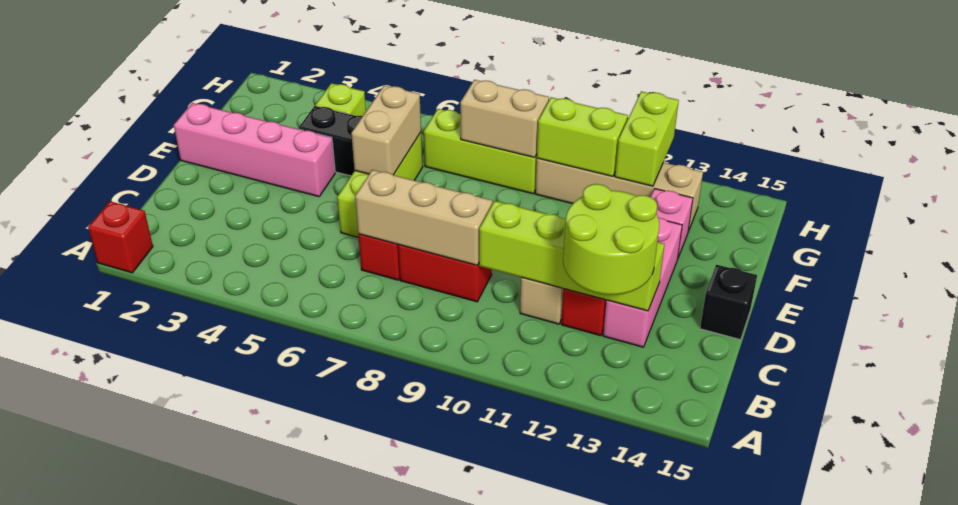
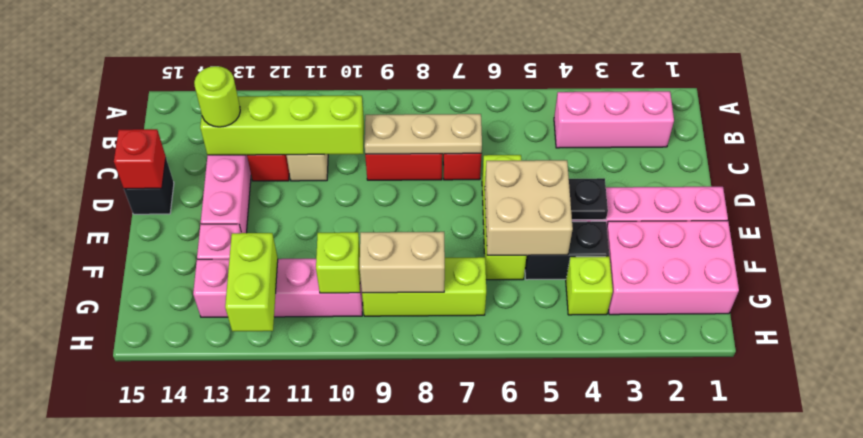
red brick A1 level 1 -> red brick D15 level 2
none -> pink brick B2:B4 level 1
lime round brick B12:C13 level 3 -> lime round brick C13 level 3
tan brick C7:C9 level 2 -> tan plate C7:C9 level 2
none -> black plate E4 level 2
tan brick E6:F6 level 2 -> tan brick E5:F6 level 2
none -> pink brick F1:G3 level 1
tan brick G10:G13 level 1 -> pink brick G10:G13 level 1
lime brick G10:G11 level 2 -> lime brick G10 level 2

